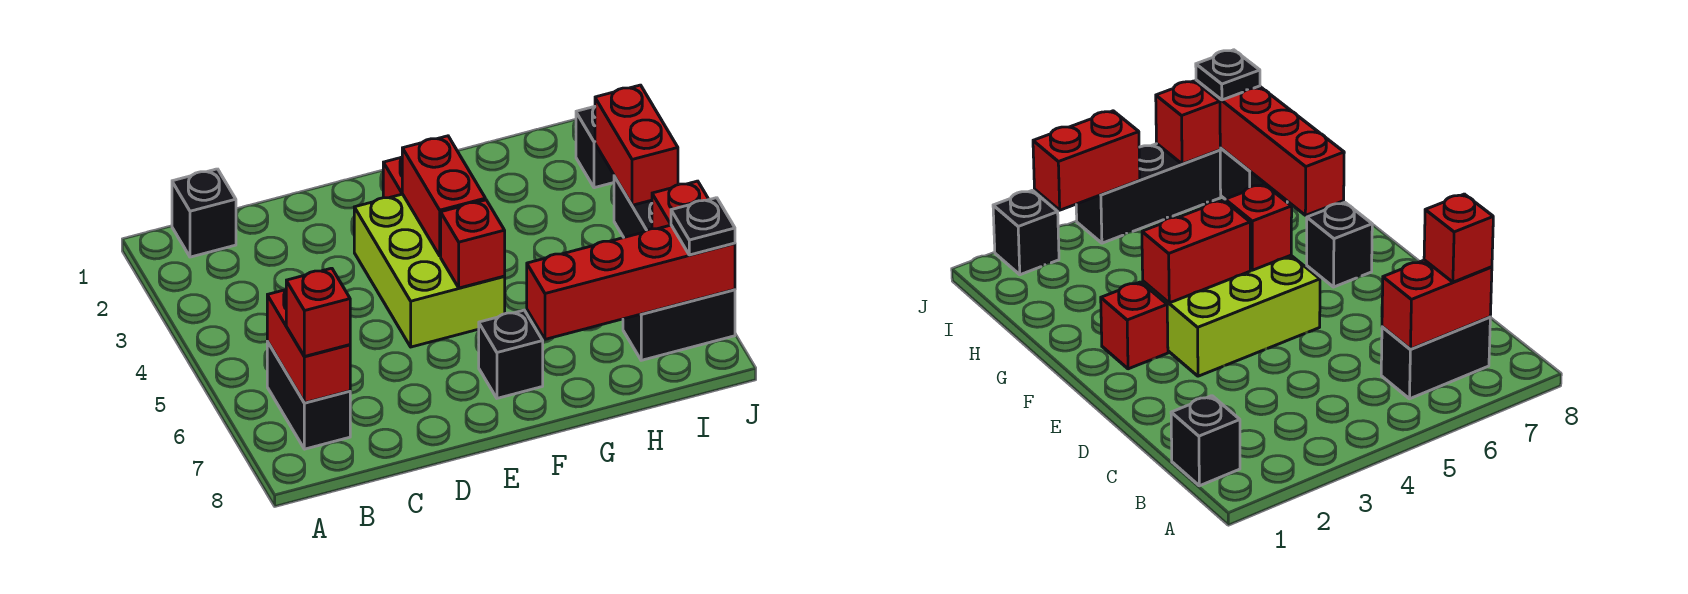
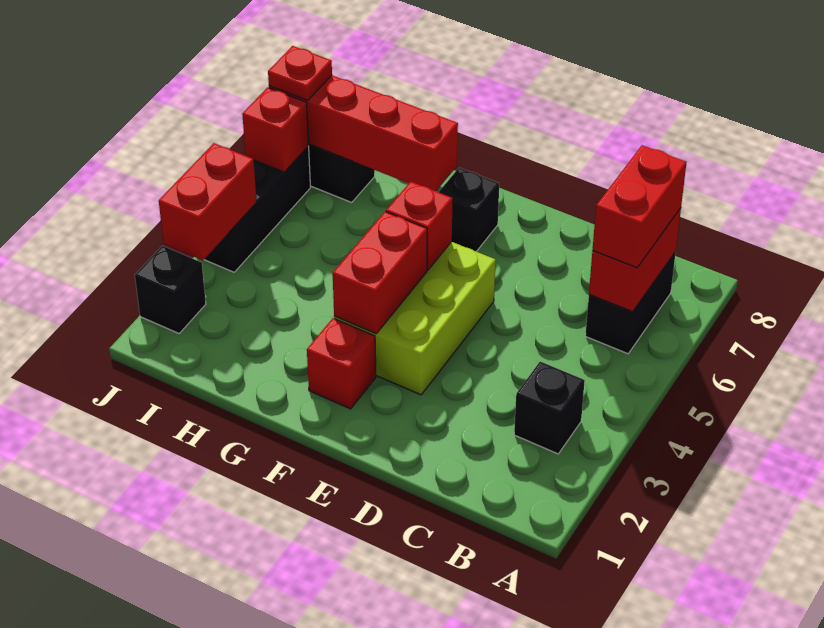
black brick B1 level 1 -> black brick B3 level 1
red brick B7 level 3 -> red brick B6:B7 level 3
black plate J7 level 3 -> red plate J7 level 3

